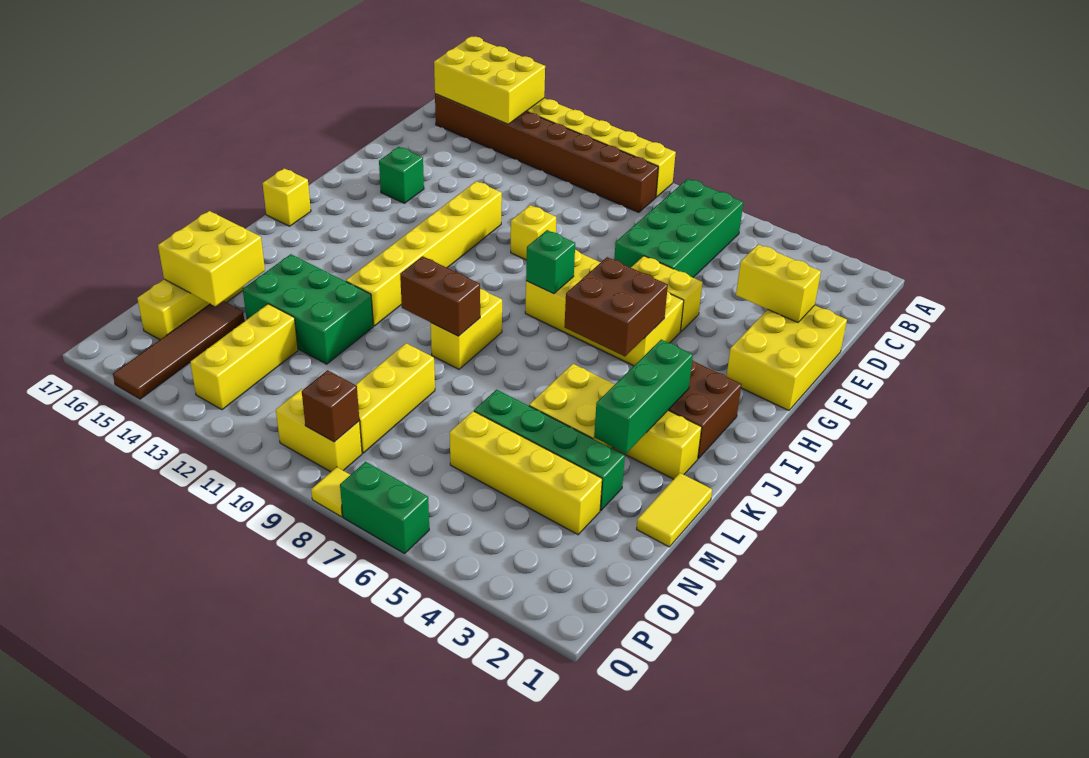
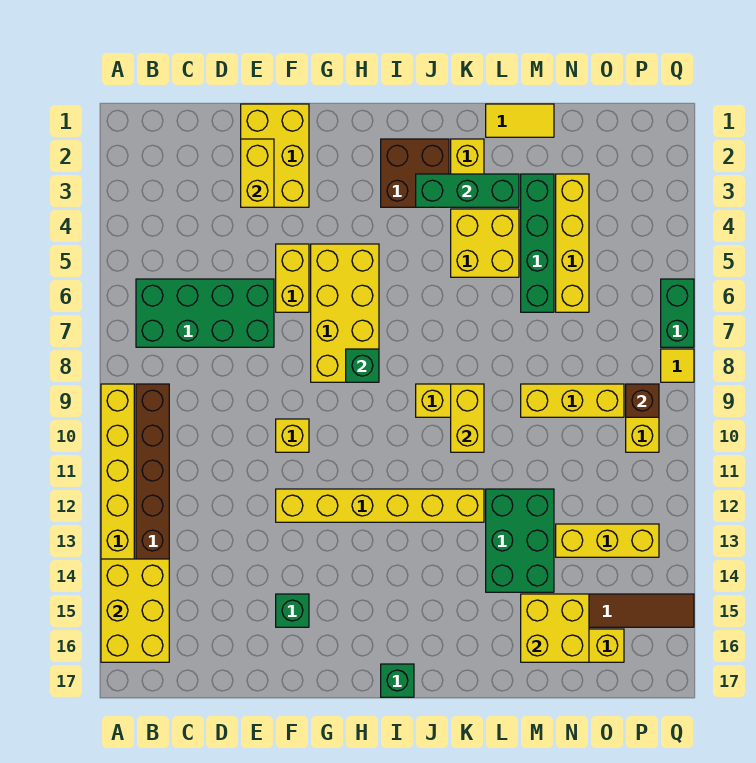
yellow brick E1:G2 level 1 -> yellow brick E1:F3 level 1
brown brick H5:I6 level 2 -> none
yellow brick I17 level 1 -> green brick I17 level 1
brown brick K9:K10 level 2 -> yellow brick K9:K10 level 2

